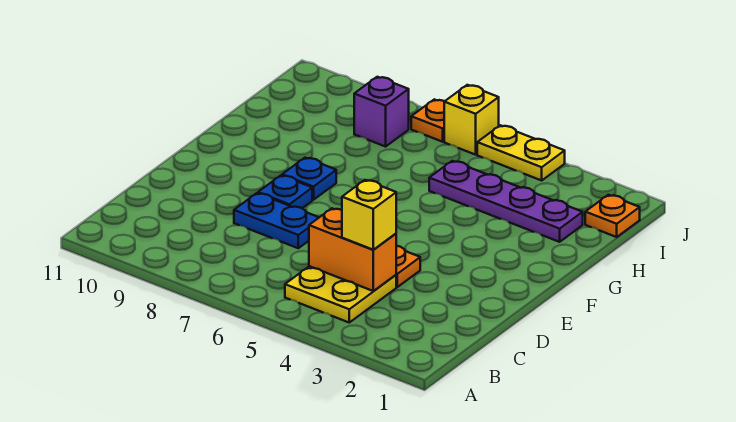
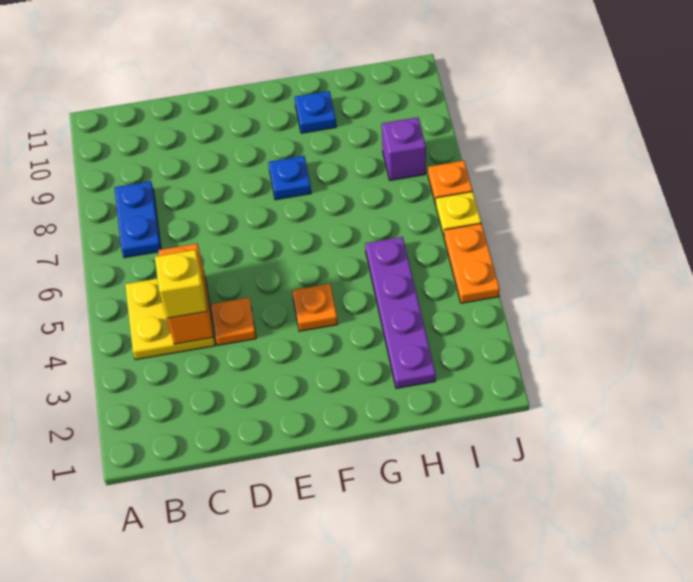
blue plate D7:D8 level 1 -> blue plate B7:B8 level 1
blue plate E8 level 1 -> blue plate G10 level 1
orange plate I1 level 1 -> orange plate F4 level 1
yellow plate J4:J5 level 1 -> orange plate J4:J5 level 1
yellow brick J6 level 1 -> yellow plate J6 level 1

